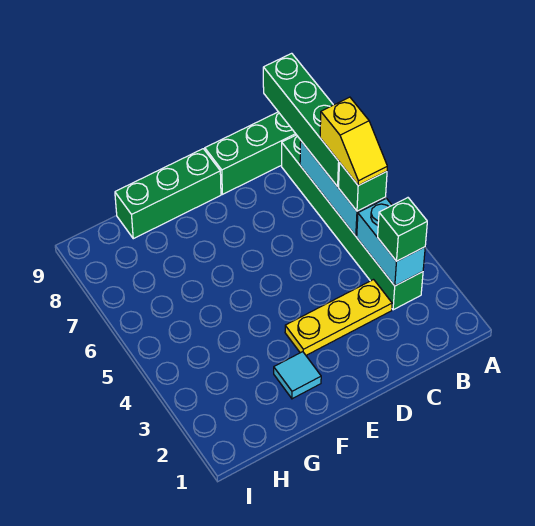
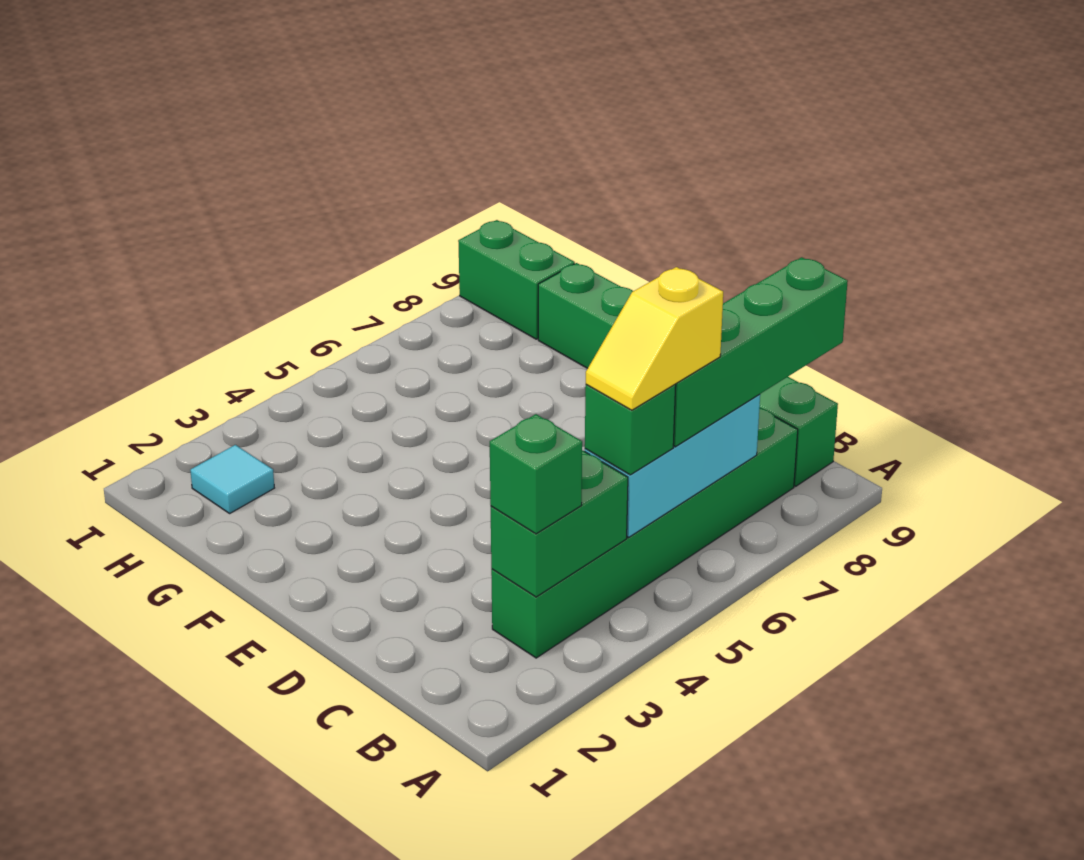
cyan brick B3:B4 level 2 -> green brick B3:B4 level 2
yellow plate C3:E3 level 1 -> none
cyan tile F2 level 1 -> cyan tile H2 level 1
none -> green brick H9:I9 level 1

